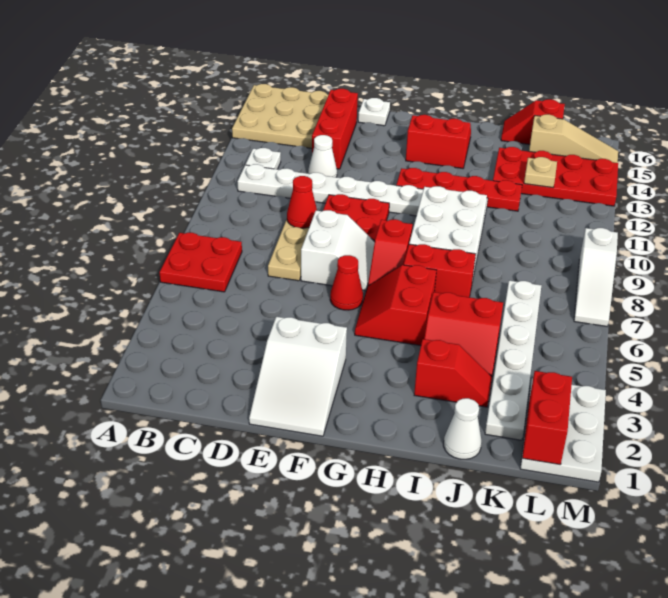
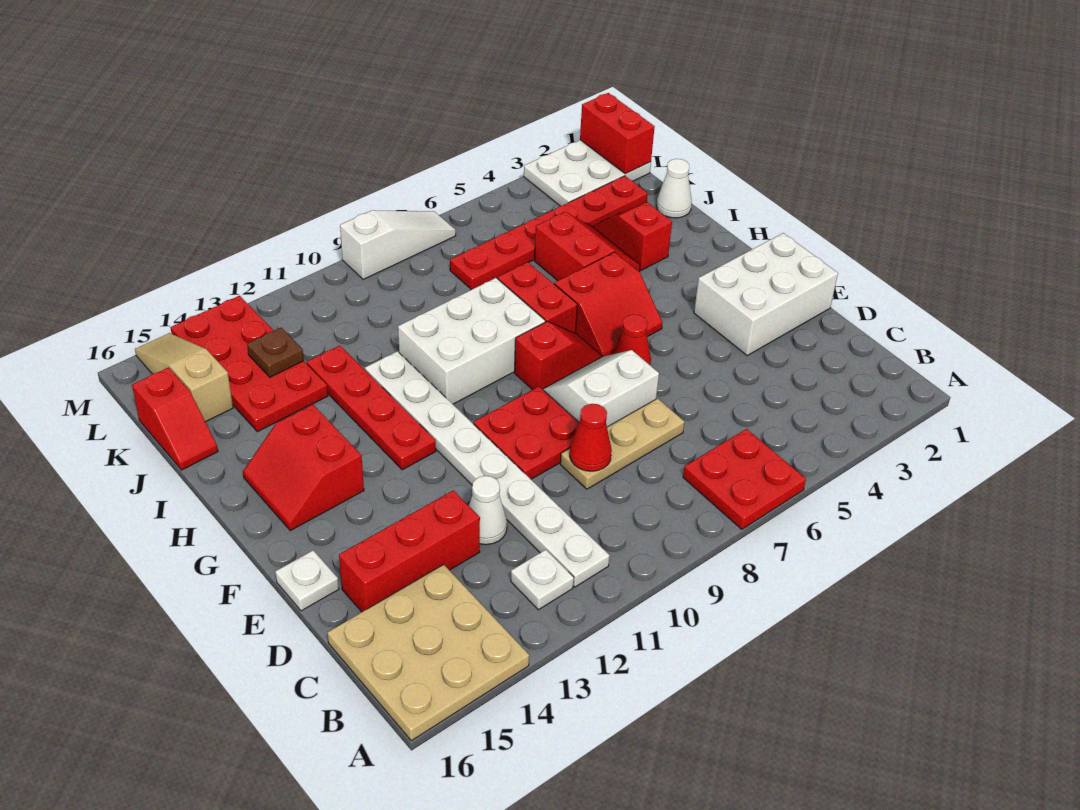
white slope E1:F3 level 1 top 3 -> white brick E1:F3 level 1
white plate K2:K7 level 1 -> red plate K2:K7 level 1
tan plate K13 level 2 -> brown plate K13 level 2
red brick L1:L2 level 2 -> red brick L1:M1 level 2

